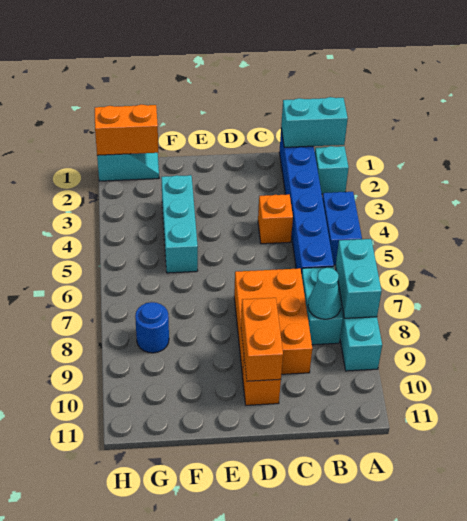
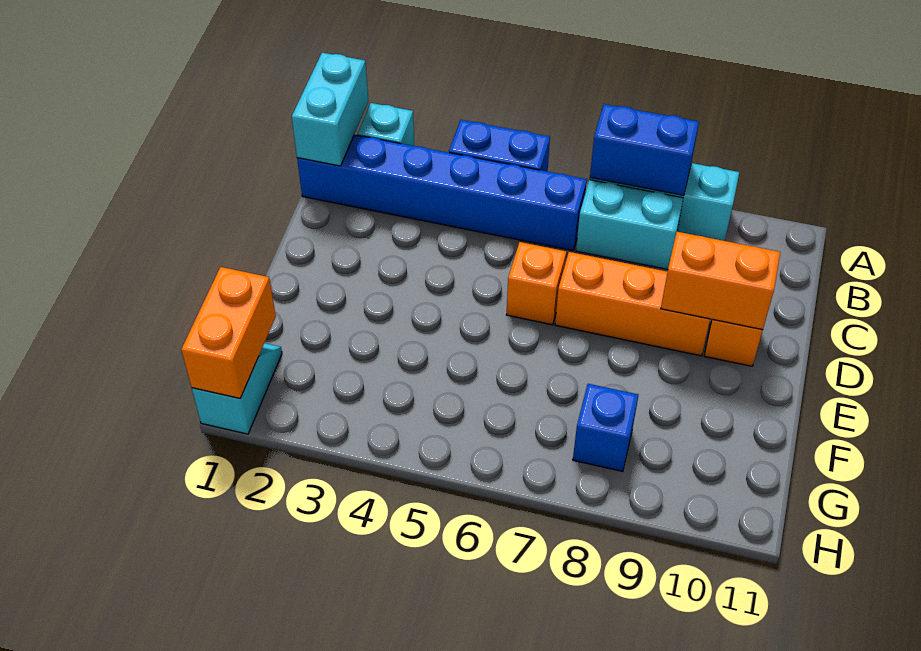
cyan brick A7:A8 level 2 -> blue brick A7:A8 level 2
cyan cone B8 level 2 -> none
orange brick C4 level 1 -> orange brick D6 level 1
orange brick C7:D9 level 1 -> orange brick D7:D9 level 1
cyan brick F3:F5 level 1 -> none
blue round brick G8 level 1 -> blue brick G8 level 1

